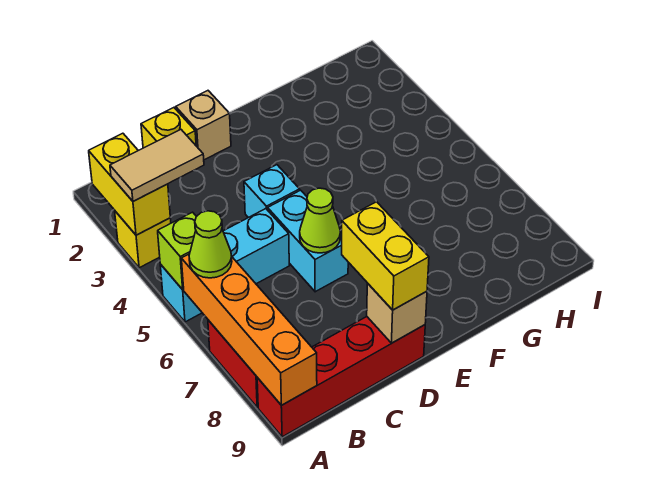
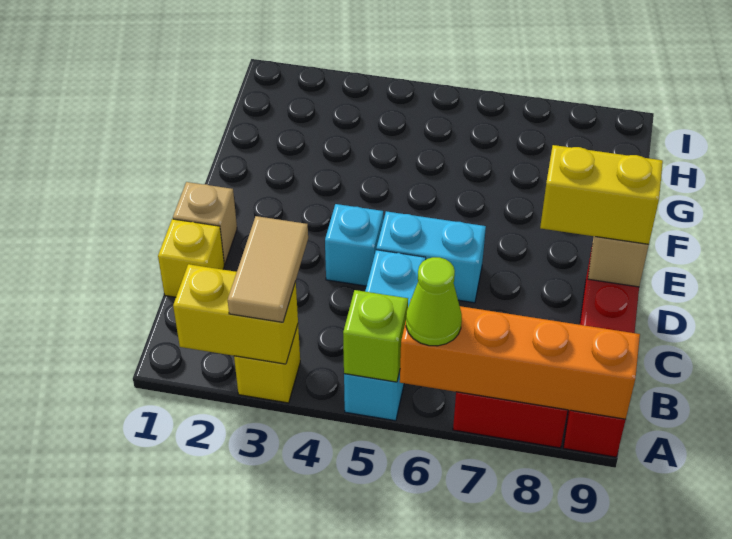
lime cone D6 level 2 -> none

